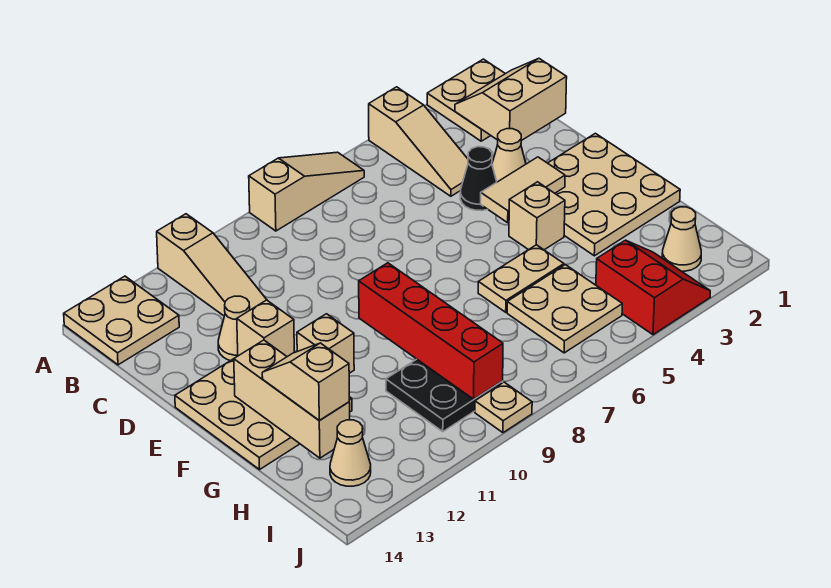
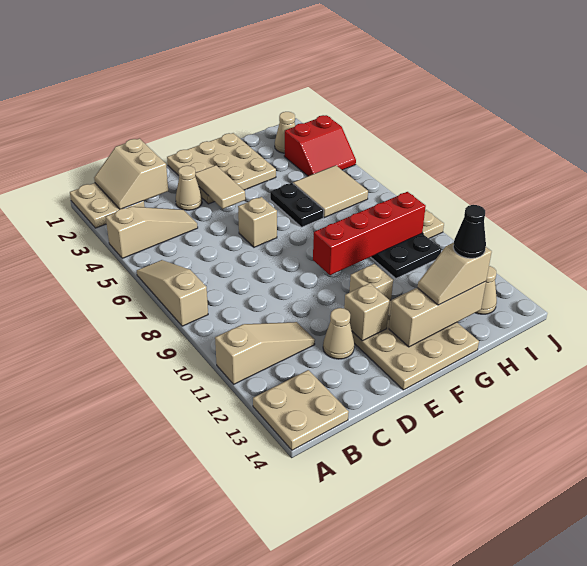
black cone D4 level 1 -> black cone H13 level 4
tan brick F4 level 1 -> tan brick E6 level 1
tan plate G5:G6 level 1 -> black plate G5:G6 level 1
tan plate H5:I6 level 1 -> tan tile H5:I6 level 1
red slope I3:J4 level 1 top 4 -> red slope I3:J4 level 1 top 3

